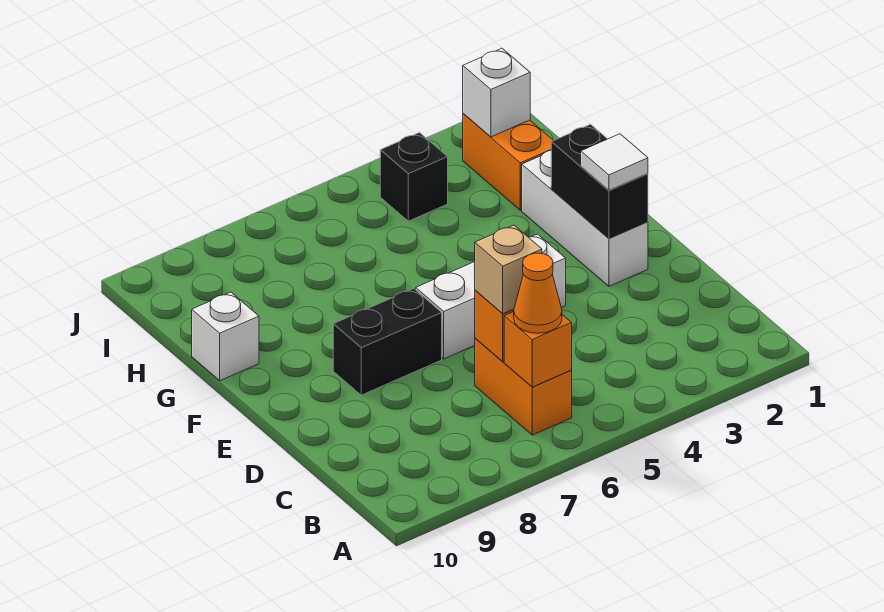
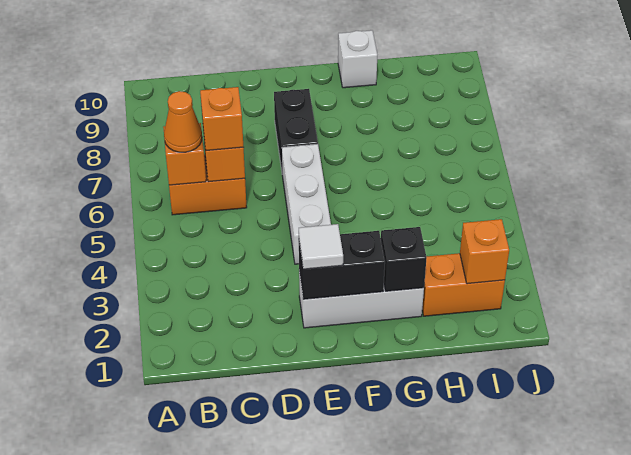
tan brick C6 level 3 -> orange brick C6 level 3
white brick I2 level 2 -> orange brick I2 level 2
black brick I4 level 1 -> black brick G2 level 2

